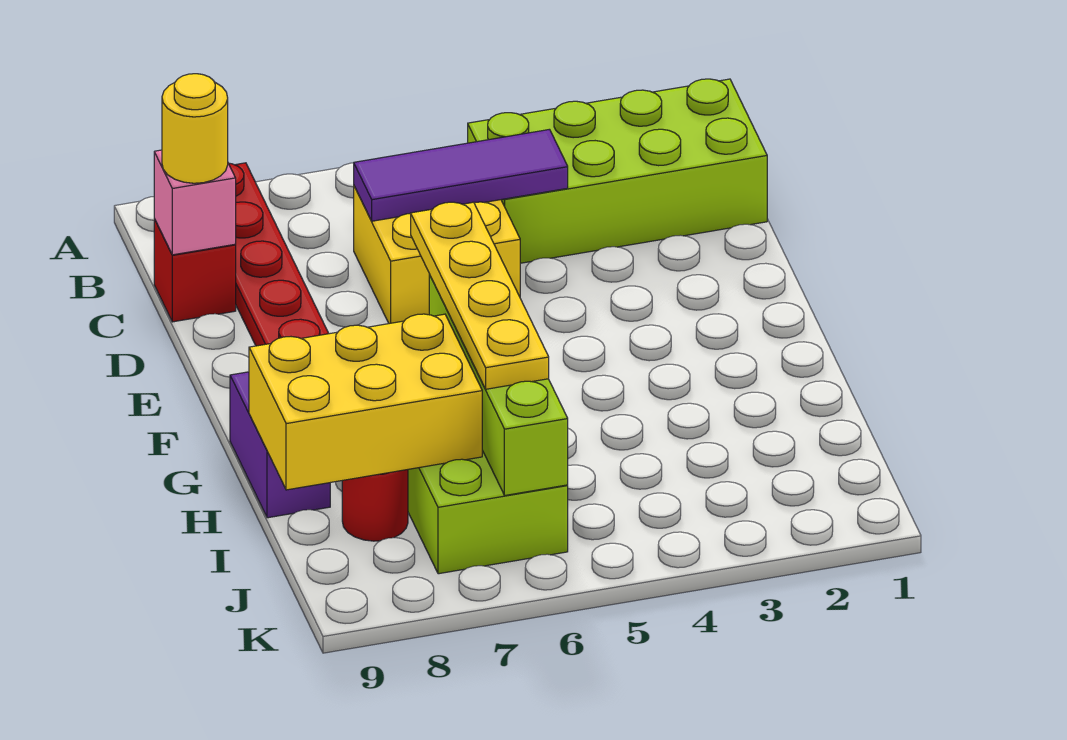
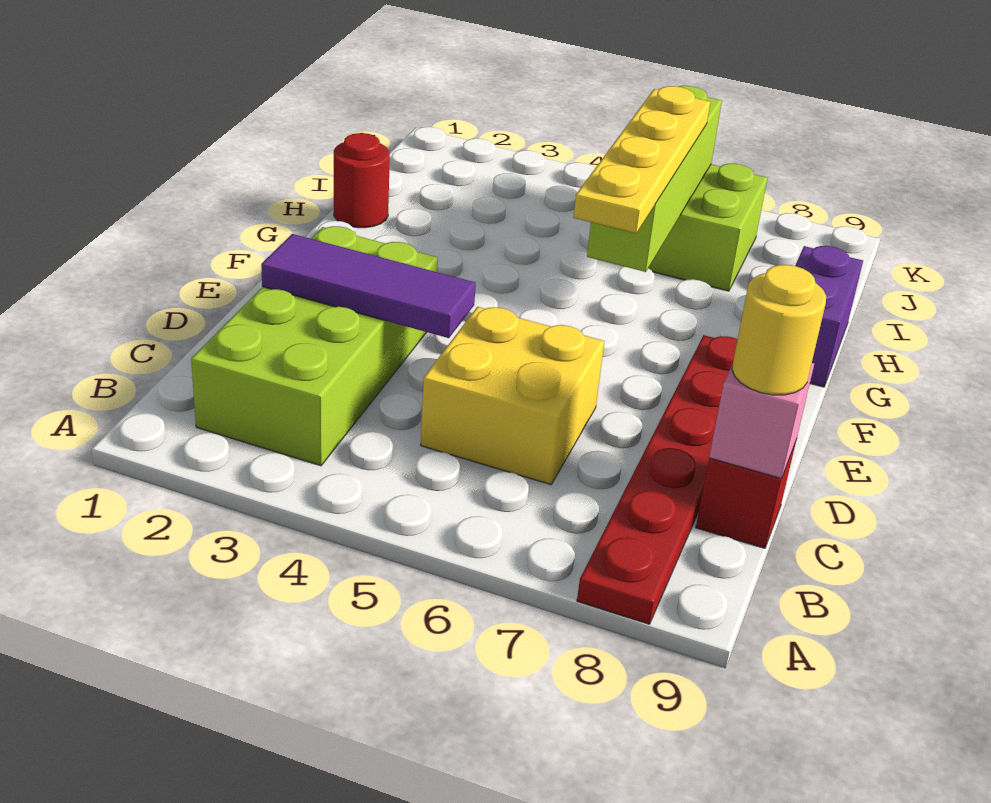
lime brick B1:C4 level 1 -> lime brick B2:E3 level 1
purple tile C4:C6 level 2 -> purple tile D2:D4 level 2
yellow brick H7:I9 level 2 -> none
red round brick I8 level 1 -> red round brick H1 level 1

